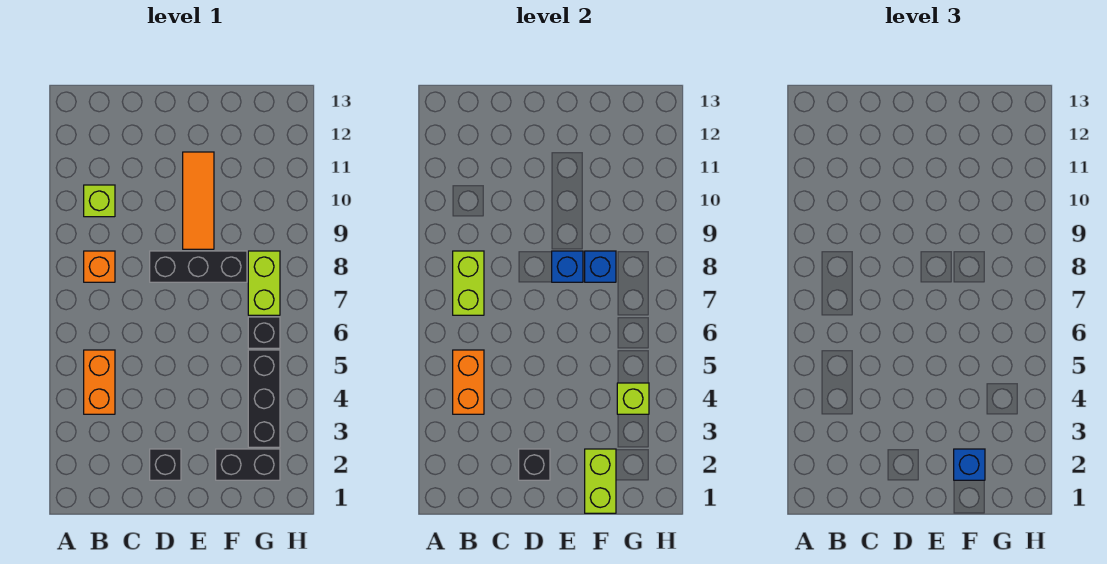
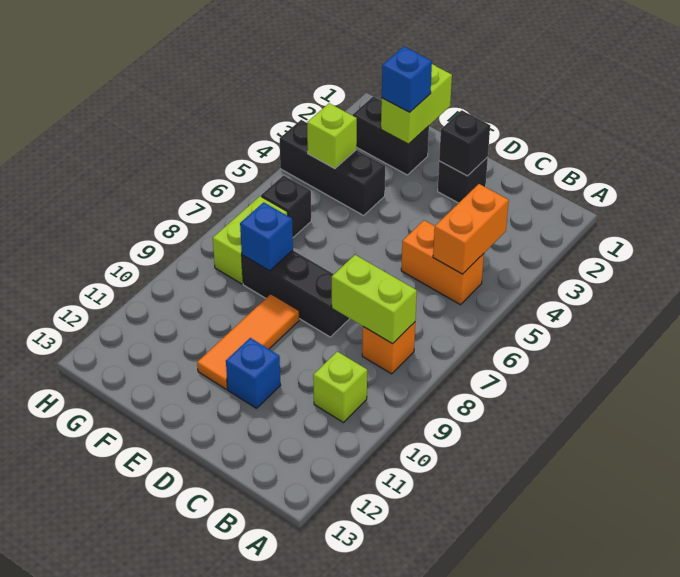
orange brick B4:B5 level 1 -> orange brick B5:C5 level 1
lime brick B7:B8 level 2 -> lime brick B8:C8 level 2
blue brick E8 level 2 -> blue brick D11 level 1
black brick G3:G5 level 1 -> black brick F4:H4 level 1

